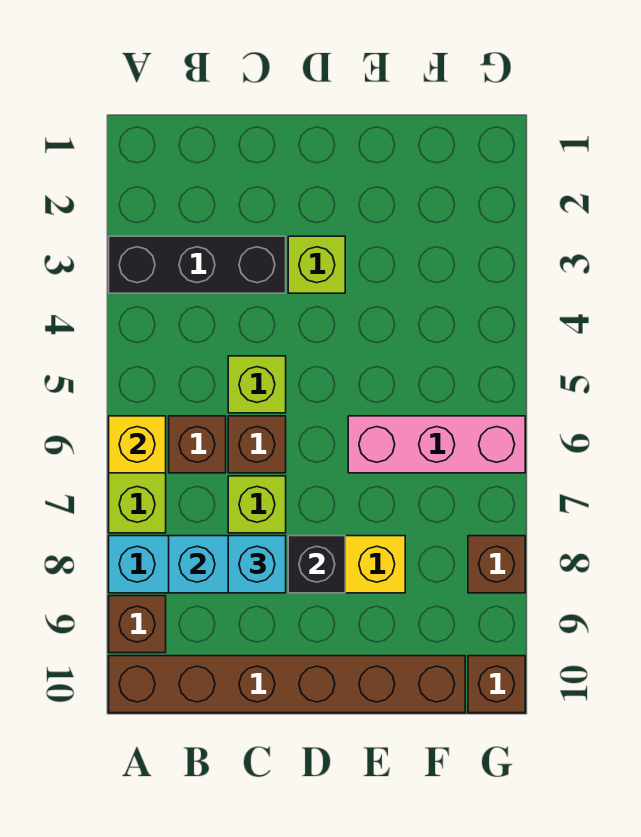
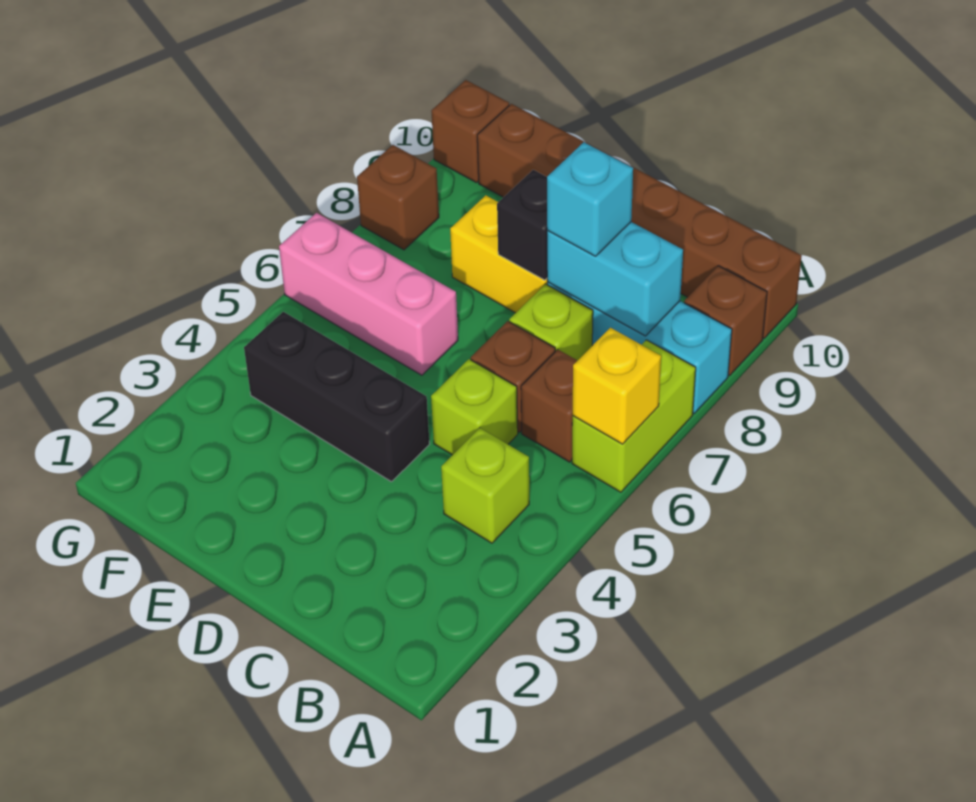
black brick A3:C3 level 1 -> black brick D4:F4 level 1
lime brick D3 level 1 -> lime brick B4 level 1

